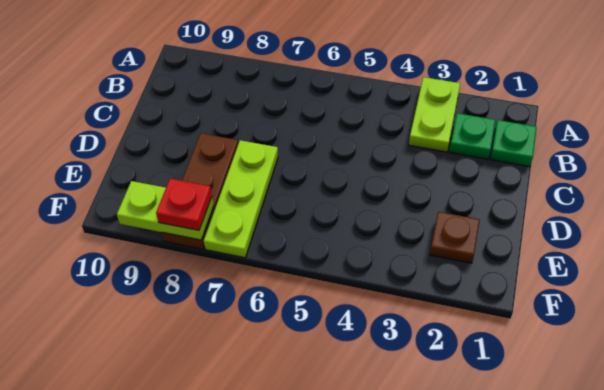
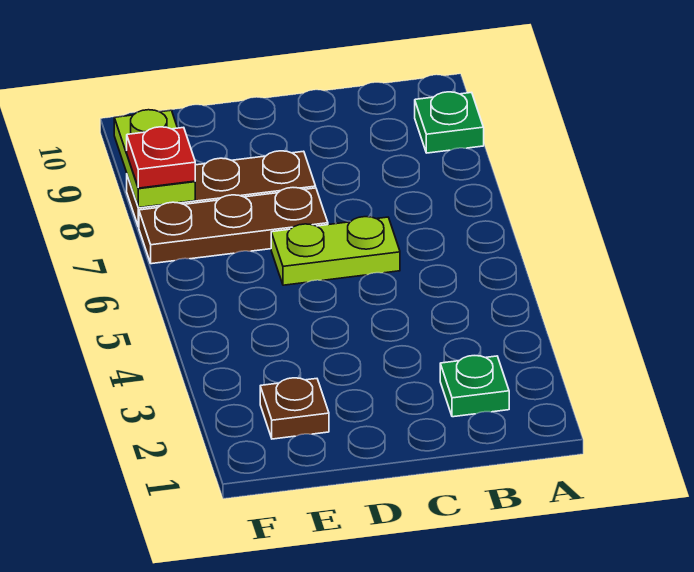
lime plate A3:B3 level 1 -> lime plate C6:D6 level 1
green plate B1 level 1 -> green plate A9 level 1
lime plate D7:F7 level 1 -> brown plate D7:F7 level 1

